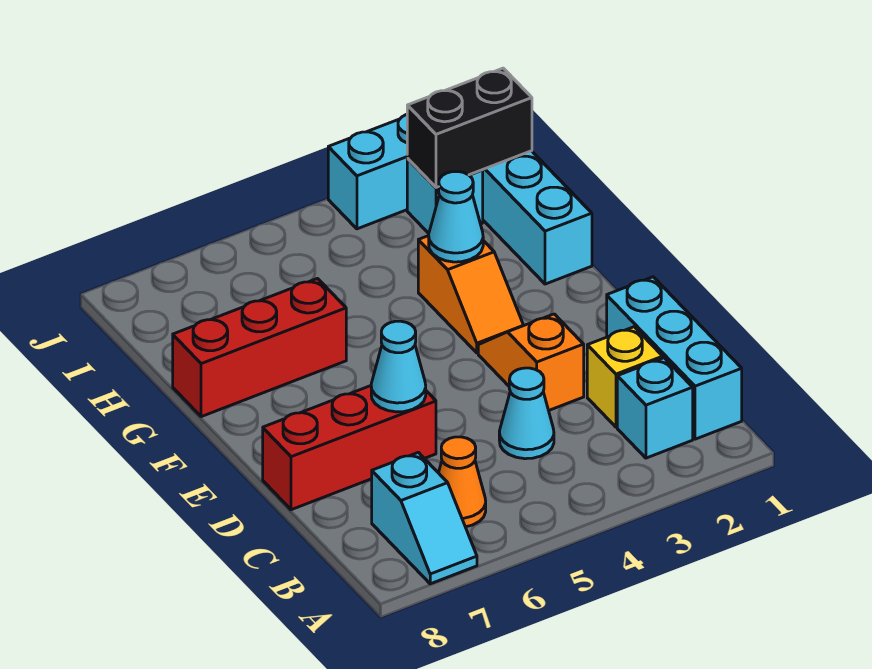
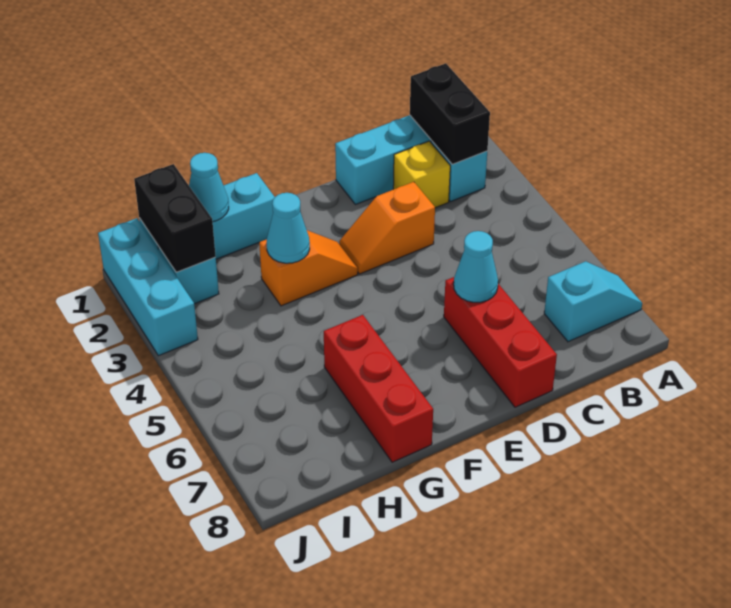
none -> black brick B1:B2 level 2
orange cone B6 level 1 -> none
cyan cone C4 level 1 -> cyan cone H1 level 2

